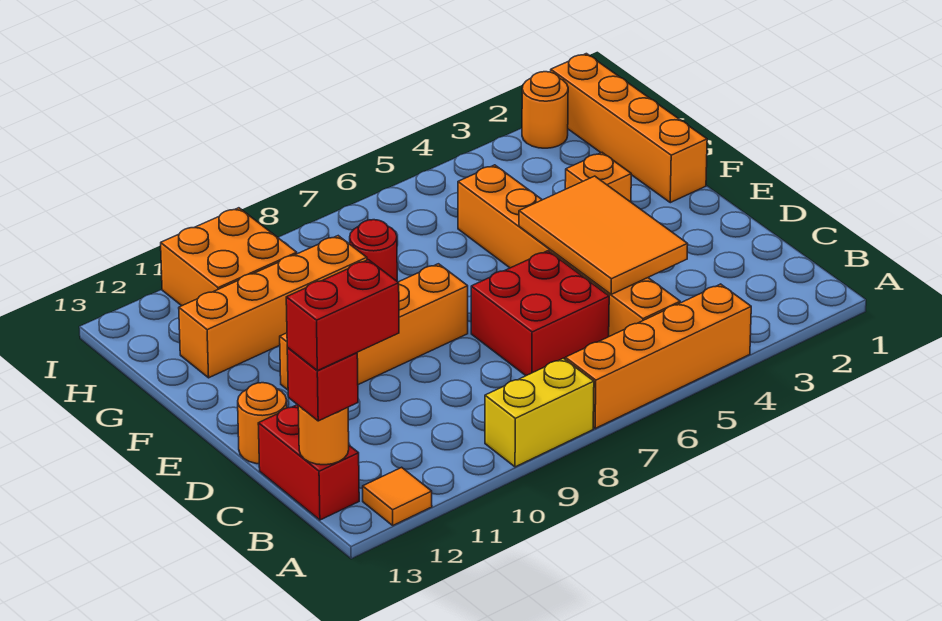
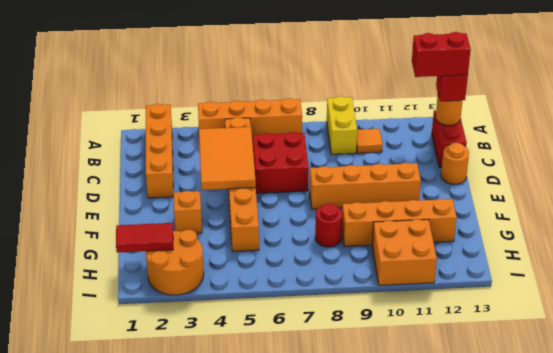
yellow brick A8:A9 level 1 -> yellow brick A9:B9 level 1
orange tile A12 level 1 -> orange tile B10 level 1
orange brick F1:I1 level 1 -> orange brick A2:D2 level 1
none -> red tile H1:H2 level 2
orange round brick I2 level 1 -> orange round brick H2:I3 level 1

